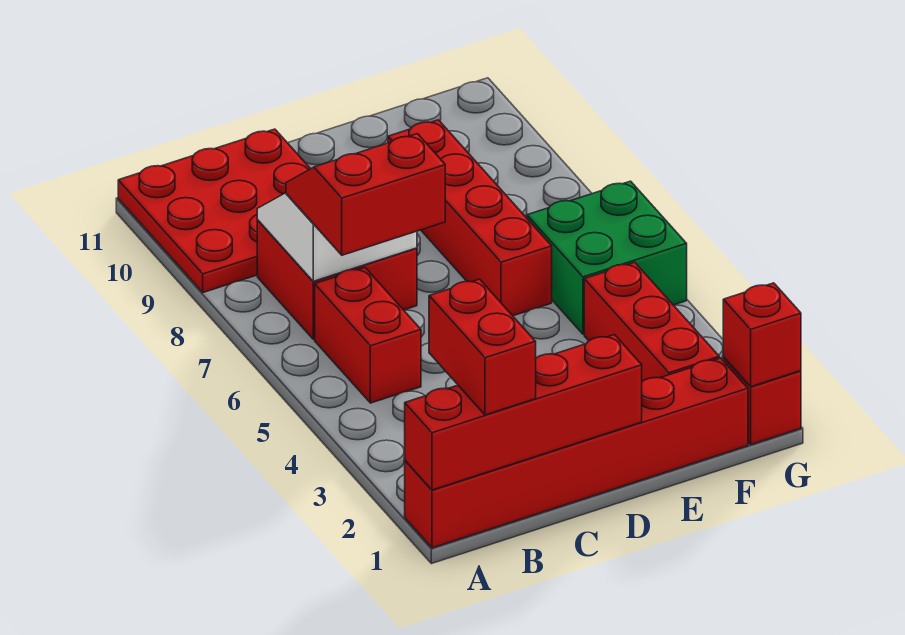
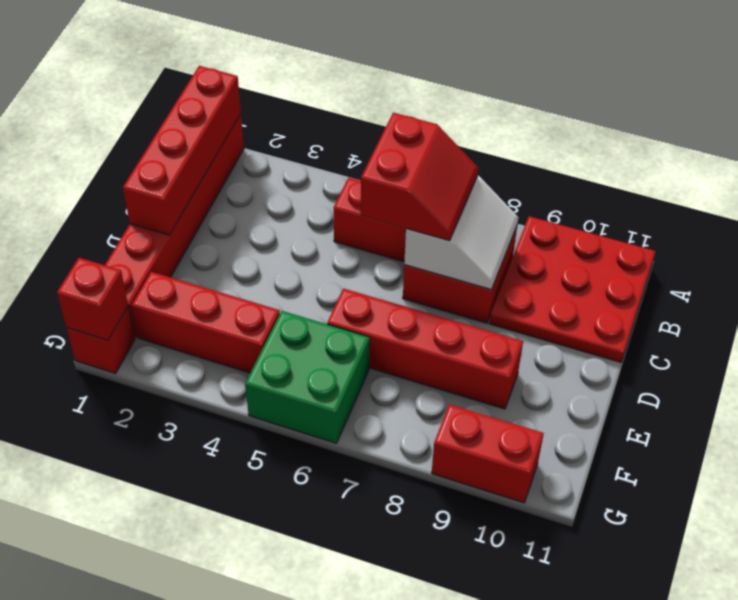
red brick B1:B2 level 3 -> red brick G9:G10 level 1

